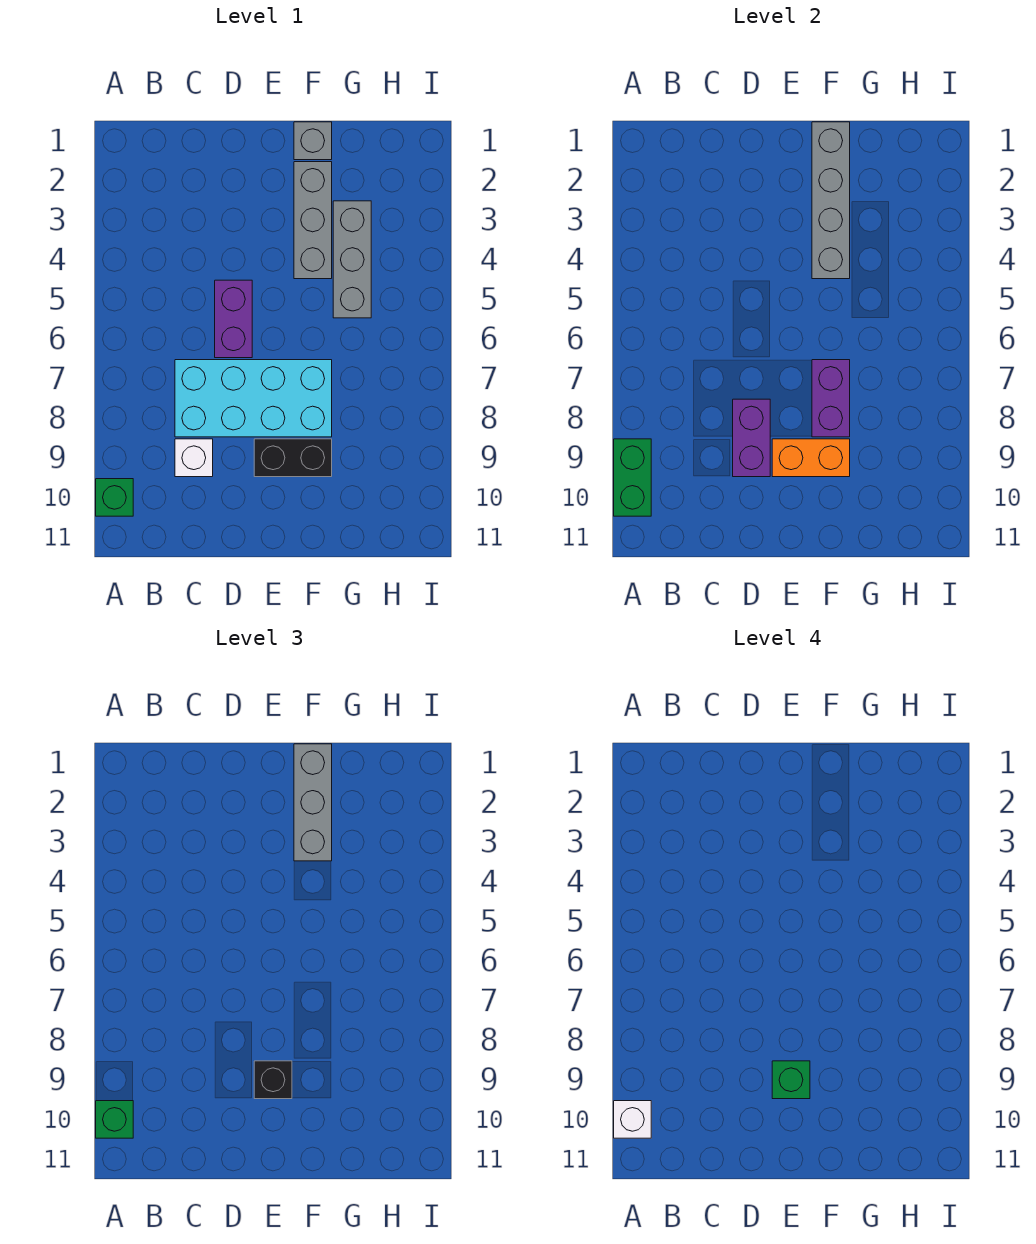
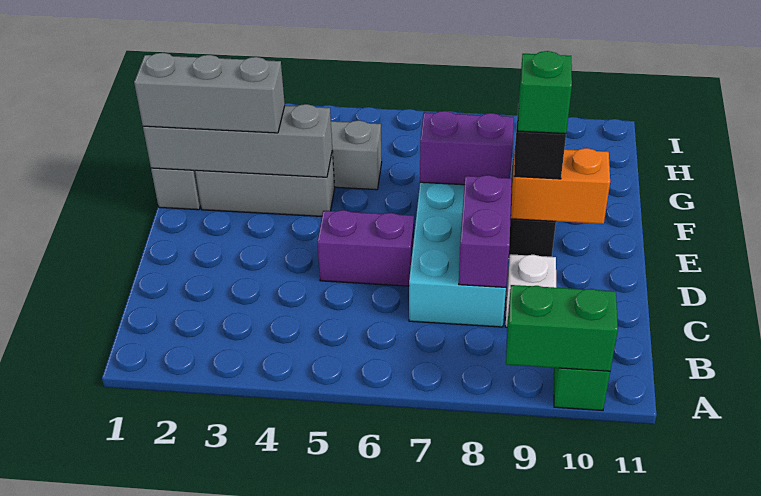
green brick A10 level 3 -> none
white brick A10 level 4 -> none
purple brick D8:D9 level 2 -> purple brick C8:D8 level 2
orange brick E9:F9 level 2 -> orange brick E9:E10 level 2

